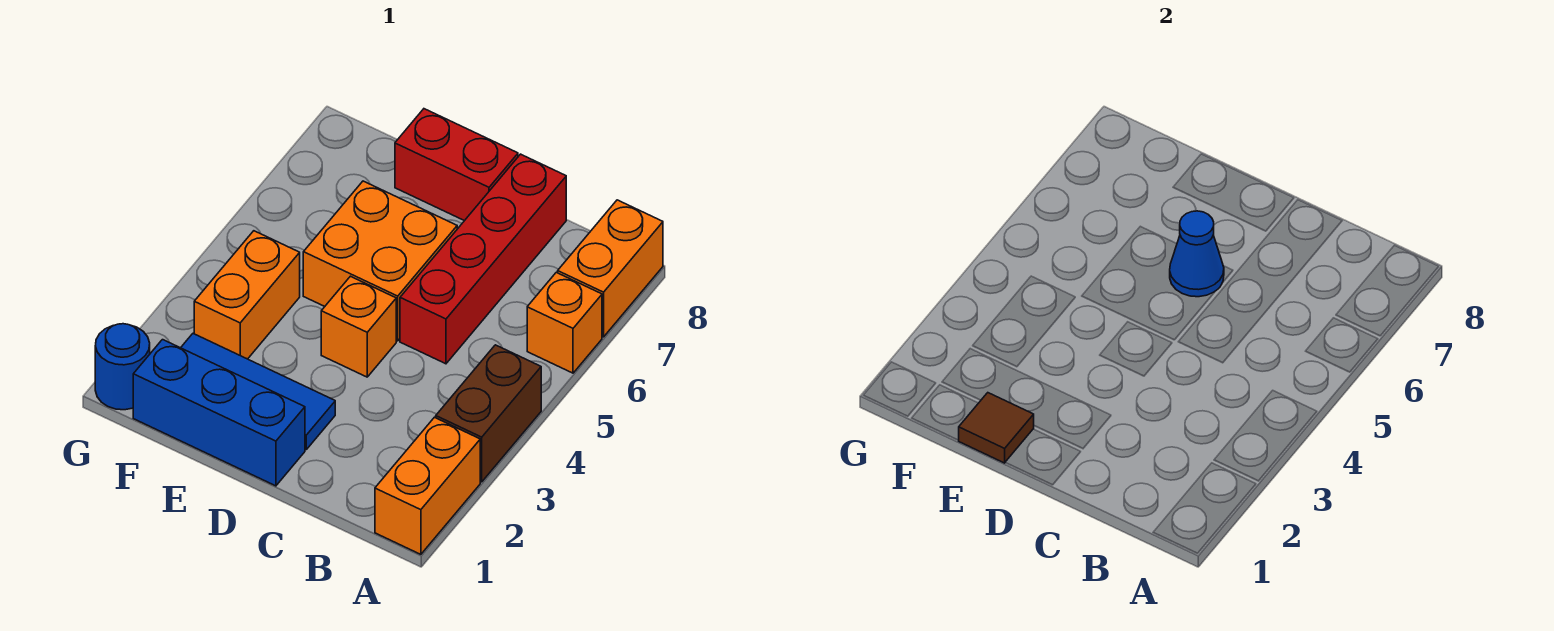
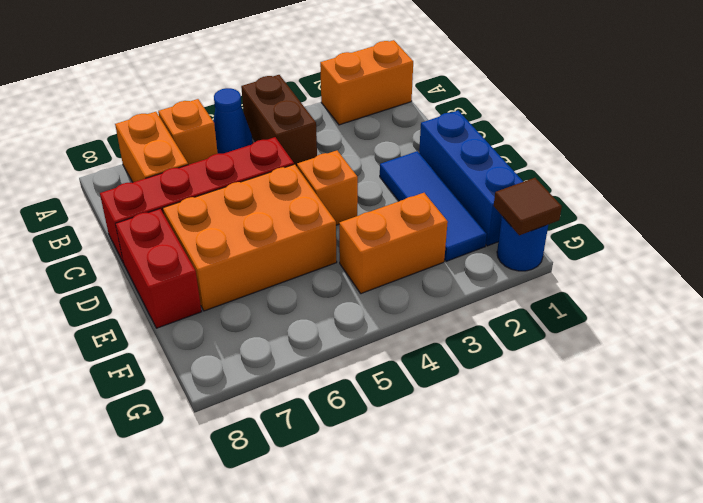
brown brick A3:A4 level 1 -> brown brick A4:B4 level 1
orange brick A7:A8 level 1 -> orange brick A7:B7 level 1
orange brick D5:E6 level 1 -> orange brick D5:E7 level 1
blue cone D6 level 2 -> blue cone A5 level 1
brown tile E1 level 2 -> brown tile G1 level 2

